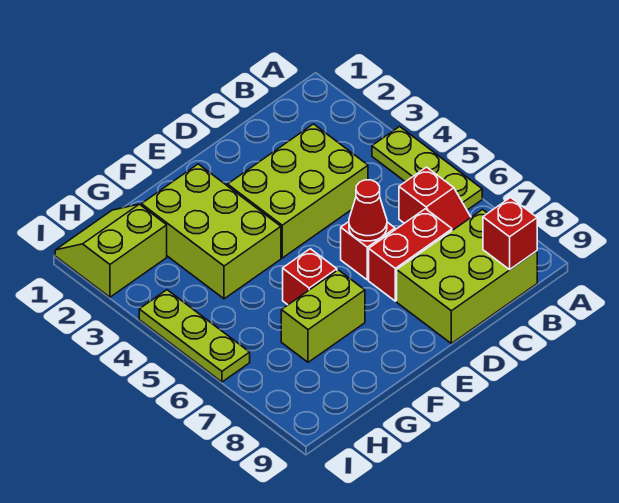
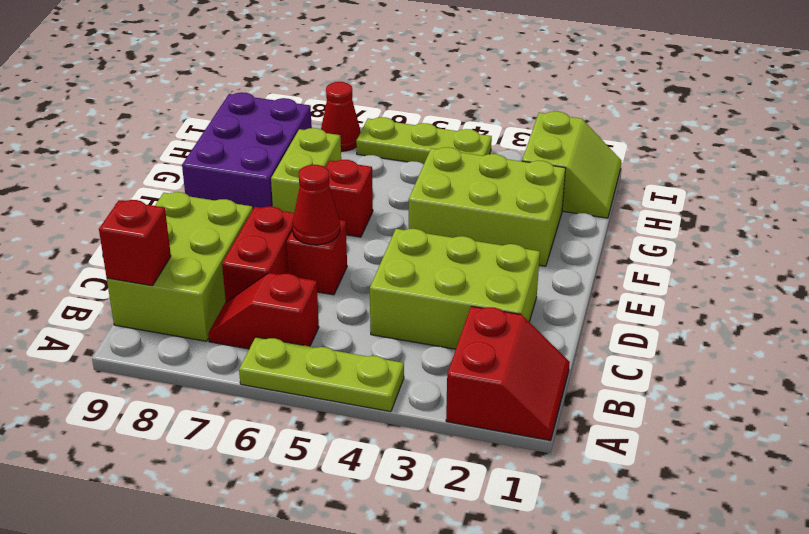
none -> red slope A1:B2 level 1 top 2
lime brick C3:E4 level 1 -> lime brick C2:D4 level 1
none -> purple brick F8:H9 level 1
none -> red cone I7 level 1

